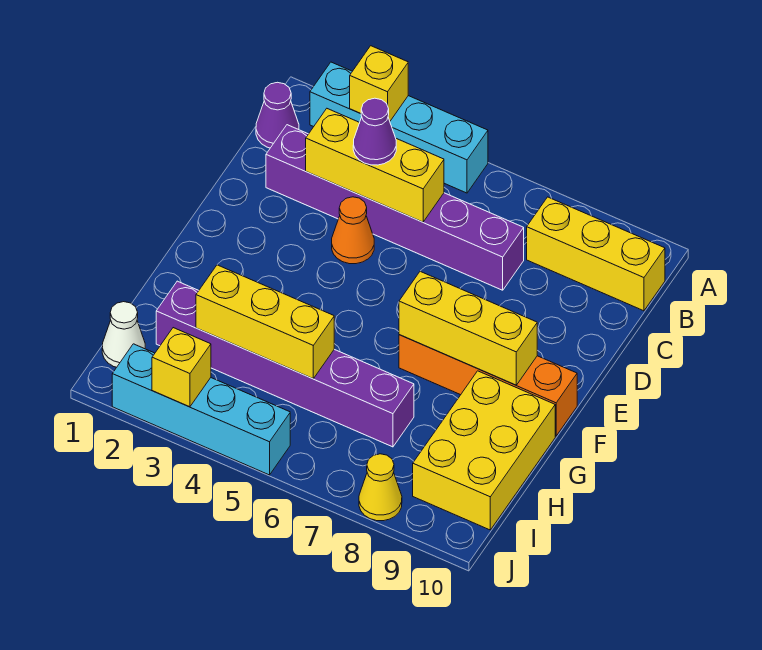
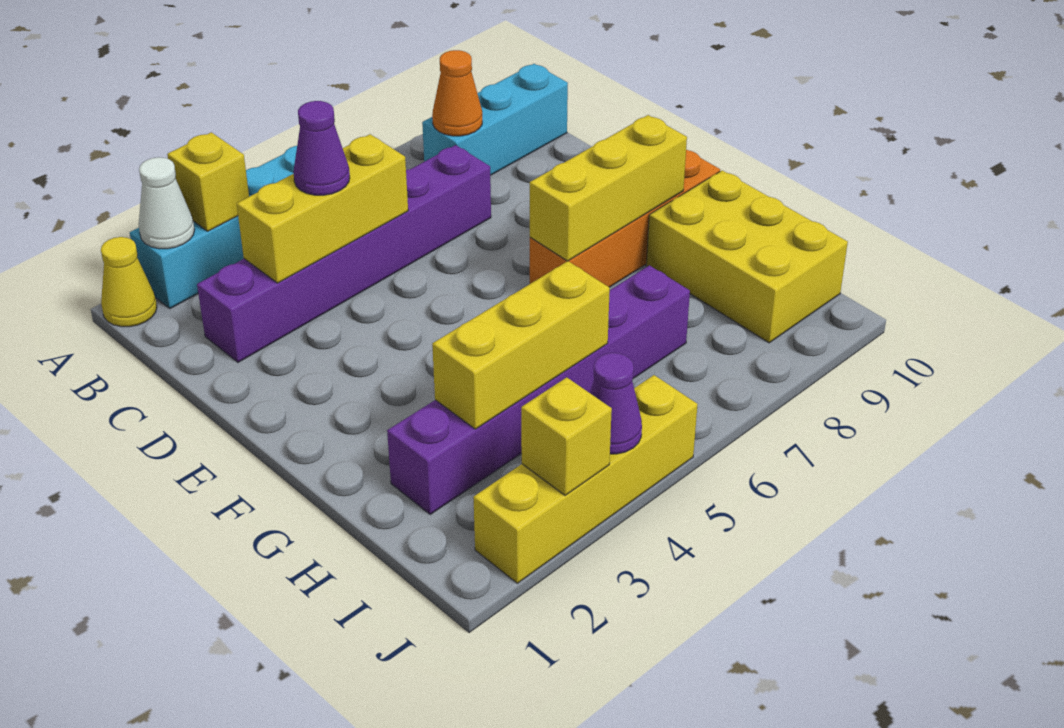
purple cone B1 level 1 -> purple cone J4 level 2
yellow brick B8:B10 level 1 -> cyan brick B8:B10 level 1
orange cone D4 level 1 -> orange cone B8 level 2
white cone I1 level 1 -> white cone A2 level 2
cyan brick J2:J5 level 1 -> yellow brick J2:J5 level 1
yellow cone J8 level 1 -> yellow cone A1 level 1

